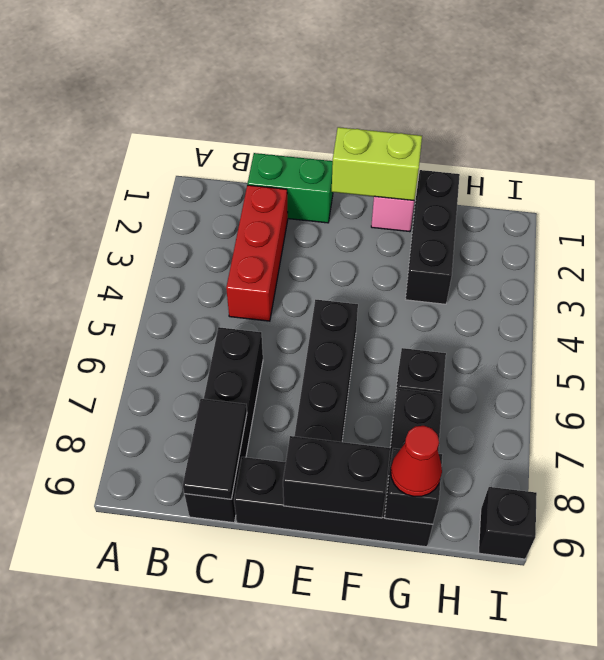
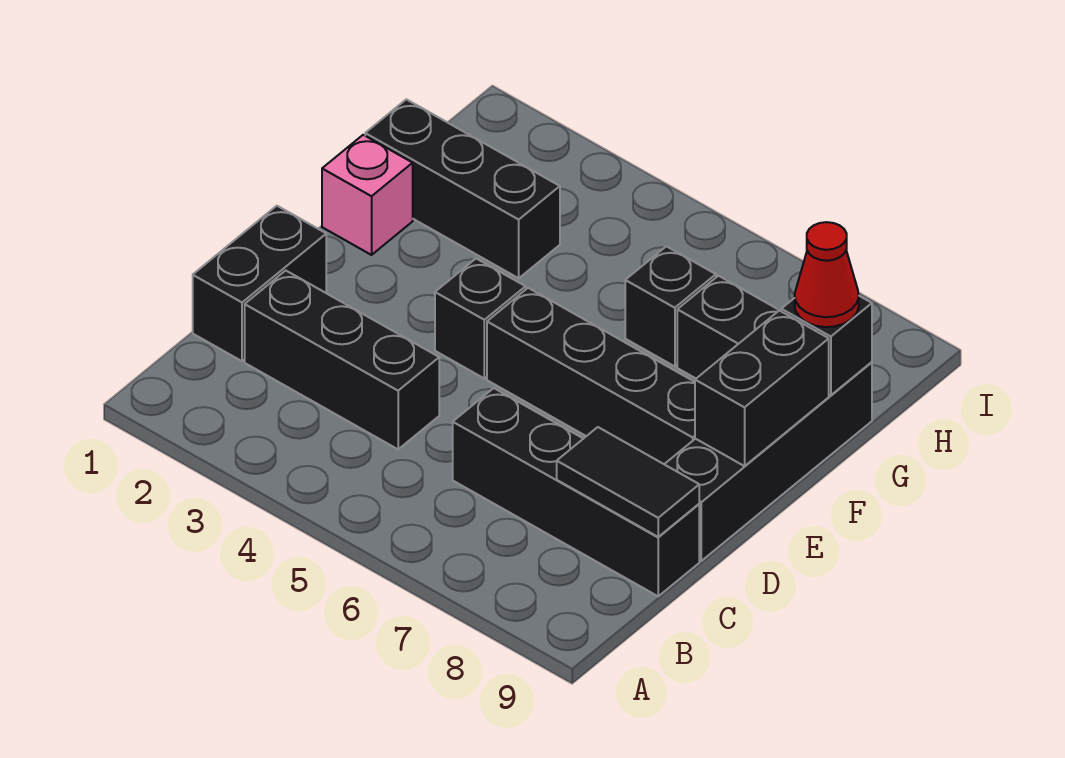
green brick C1:D1 level 1 -> black brick C1:D1 level 1
red brick C2:C4 level 1 -> black brick C2:C4 level 1
lime brick E1:F1 level 2 -> none
black brick I9 level 1 -> black brick E4 level 1

